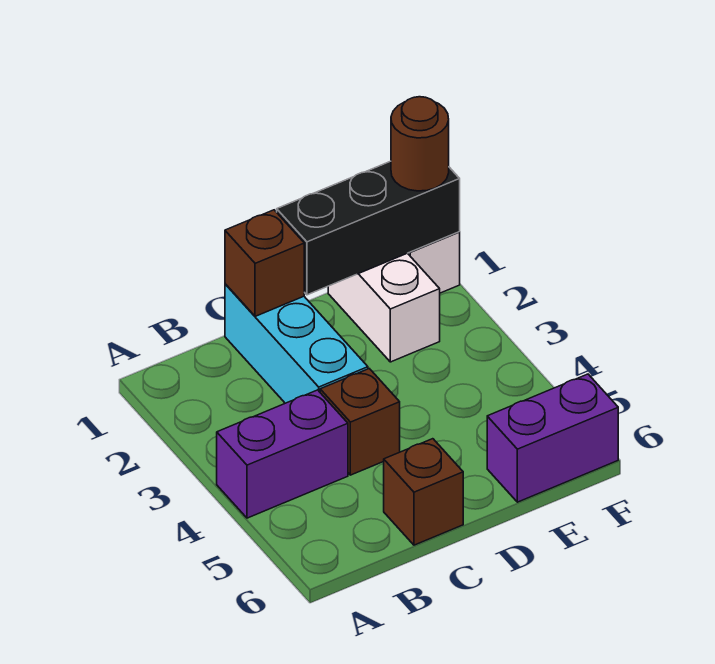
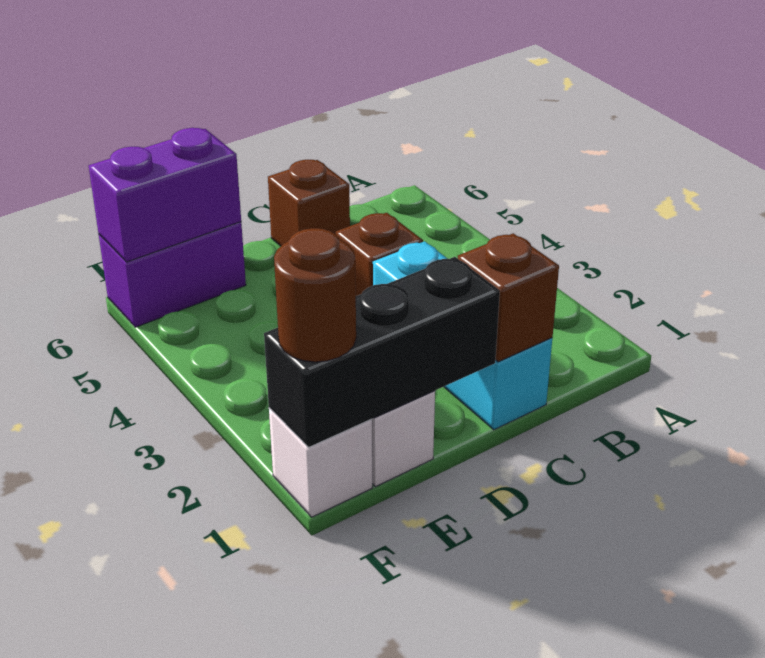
purple brick A4:B4 level 1 -> purple brick E6:F6 level 2

